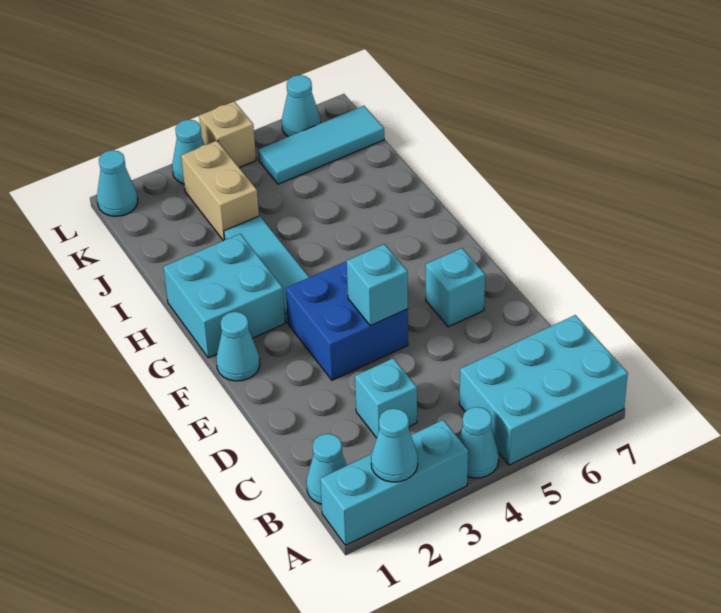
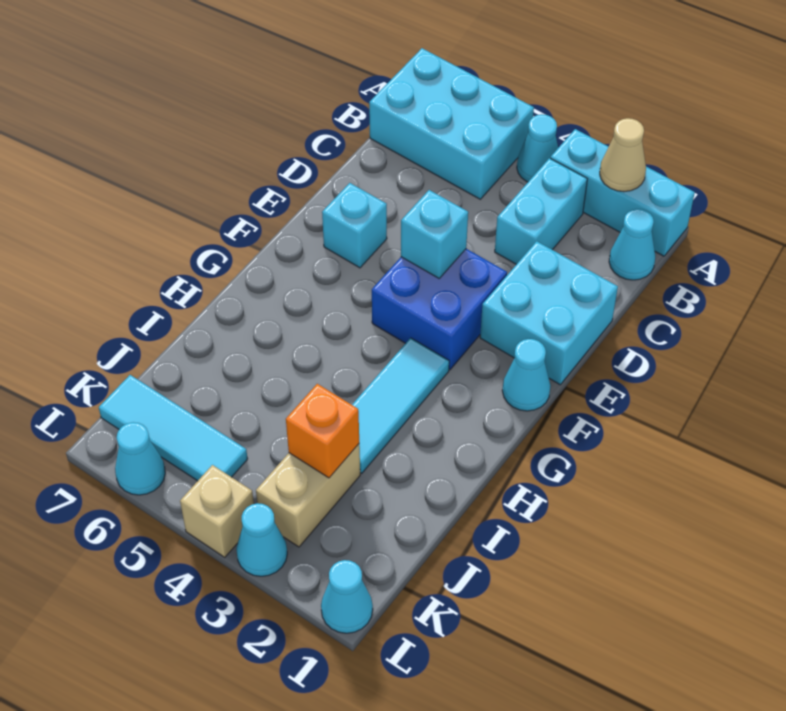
cyan cone A2 level 2 -> tan cone A2 level 2
cyan brick C3 level 1 -> cyan brick B3:C3 level 1
cyan brick G1:H2 level 1 -> cyan brick D1:E2 level 1
none -> orange brick J3 level 2

